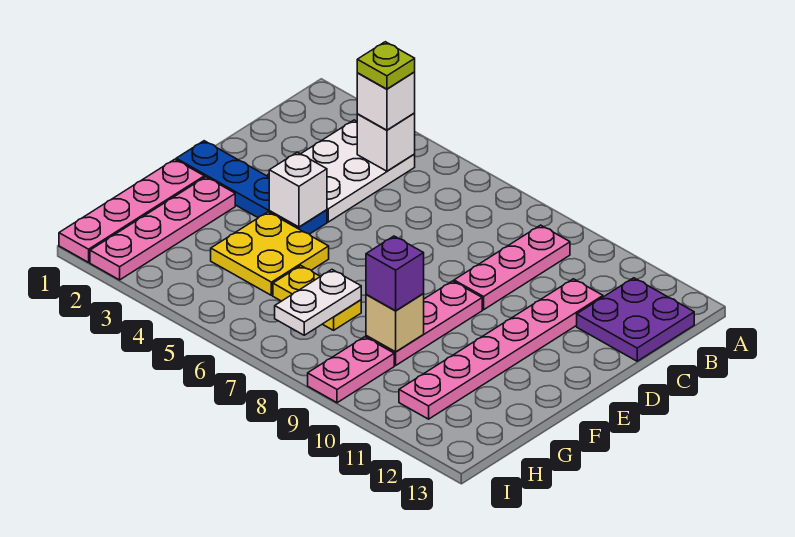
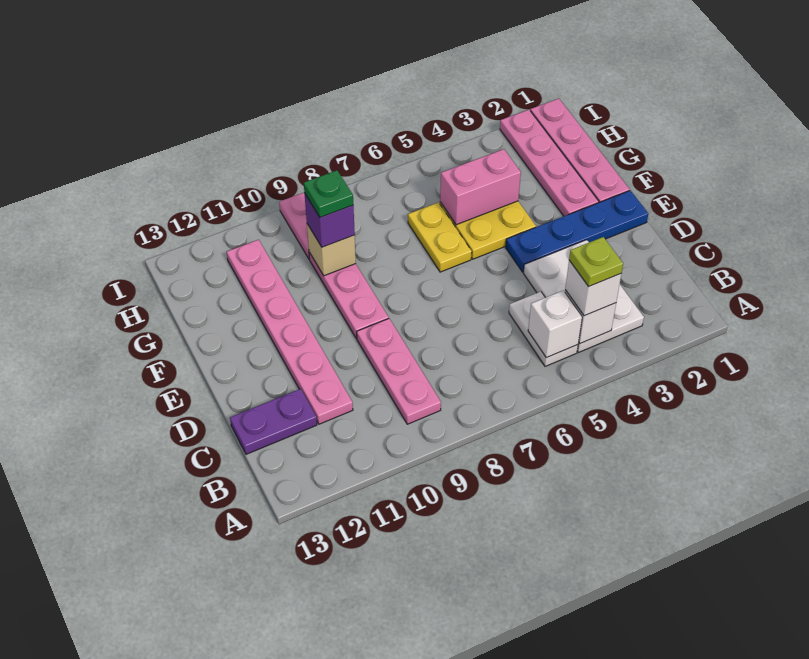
purple plate B12:C13 level 1 -> purple plate C12:C13 level 1
white brick E4 level 2 -> white brick B5 level 2
none -> pink brick G4:G5 level 2
yellow plate G6:G7 level 1 -> yellow plate F6:G6 level 1
white plate G7:H7 level 2 -> white plate B5:C5 level 1
none -> green plate G9 level 4

